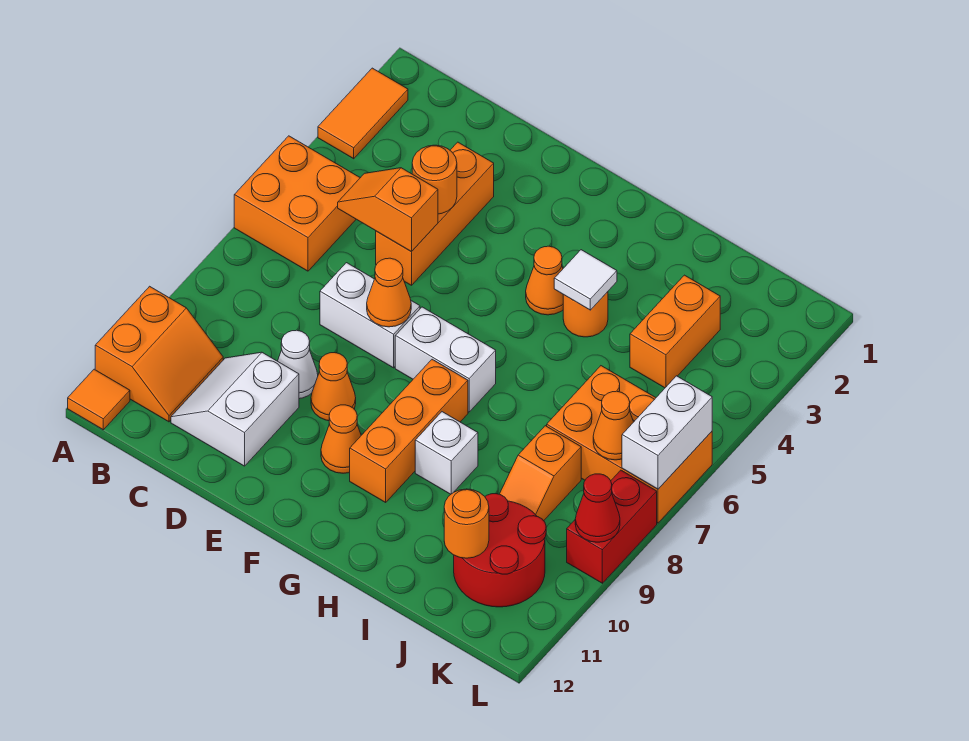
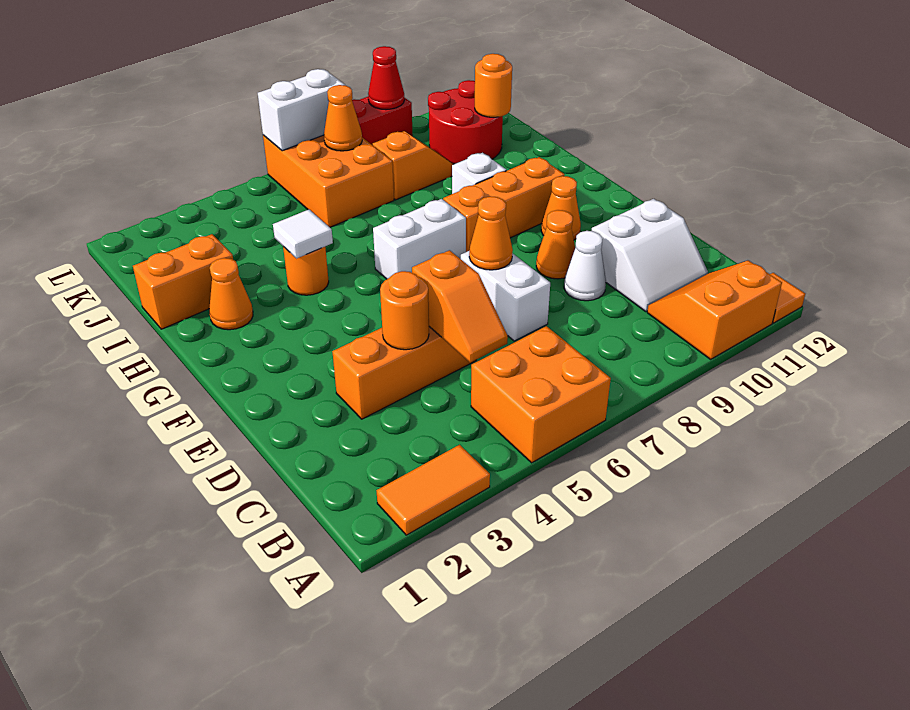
white brick F7:G7 level 1 -> white brick G6:G7 level 1
orange cone G4 level 1 -> orange cone H2 level 1
orange brick J3:J4 level 1 -> orange brick I1:I2 level 1

